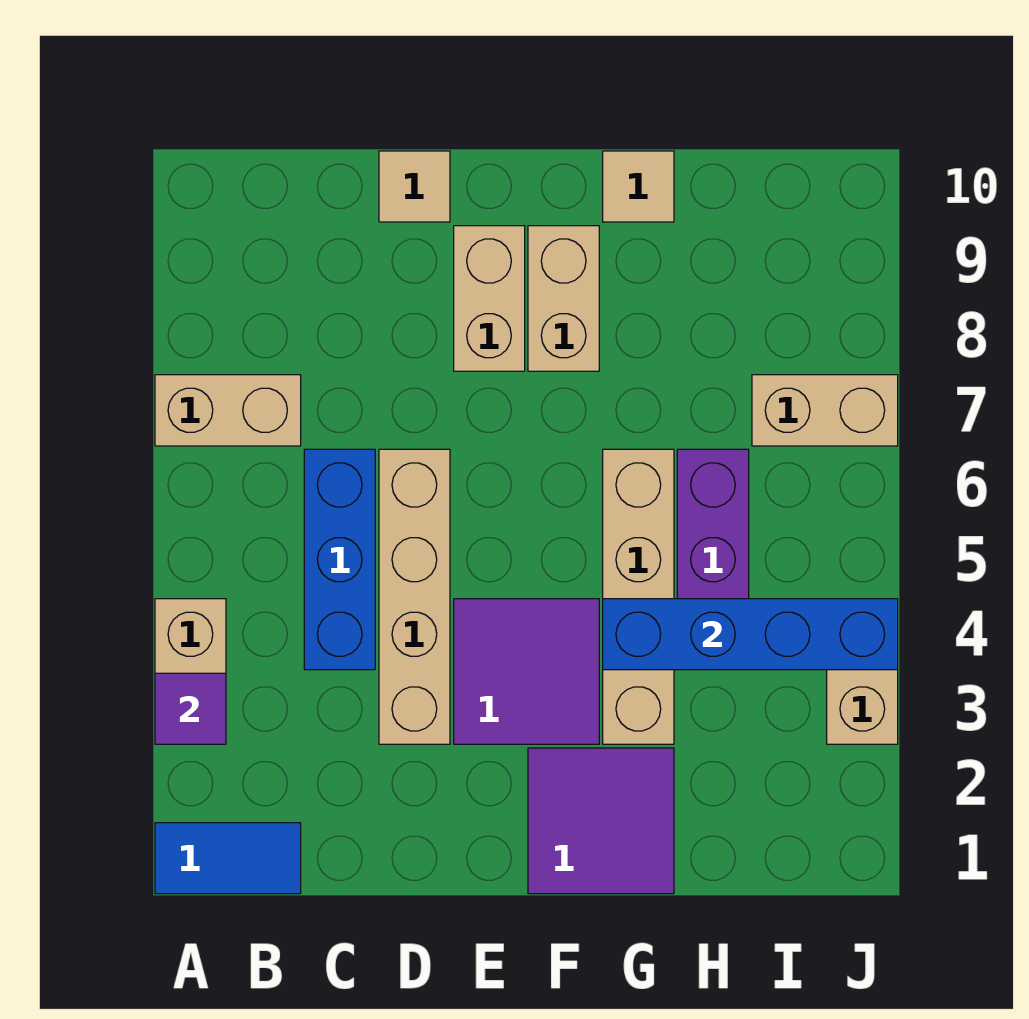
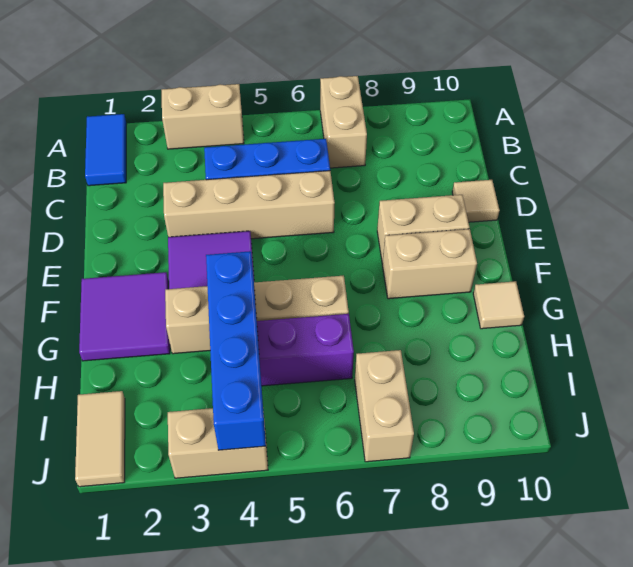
purple tile A3 level 2 -> none
none -> tan tile I1:J1 level 1

